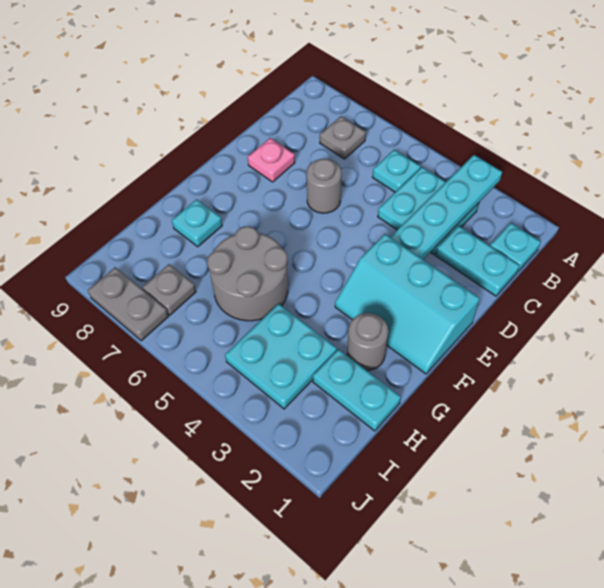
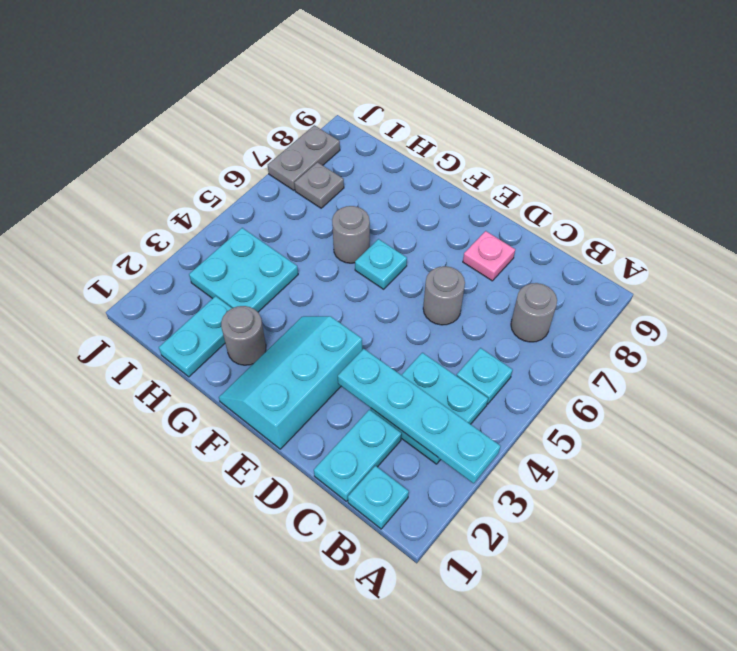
grey plate B7 level 1 -> grey round brick B7 level 1
grey round brick G5:H6 level 1 -> grey round brick G6 level 1
cyan plate G8 level 1 -> cyan plate F6 level 1

